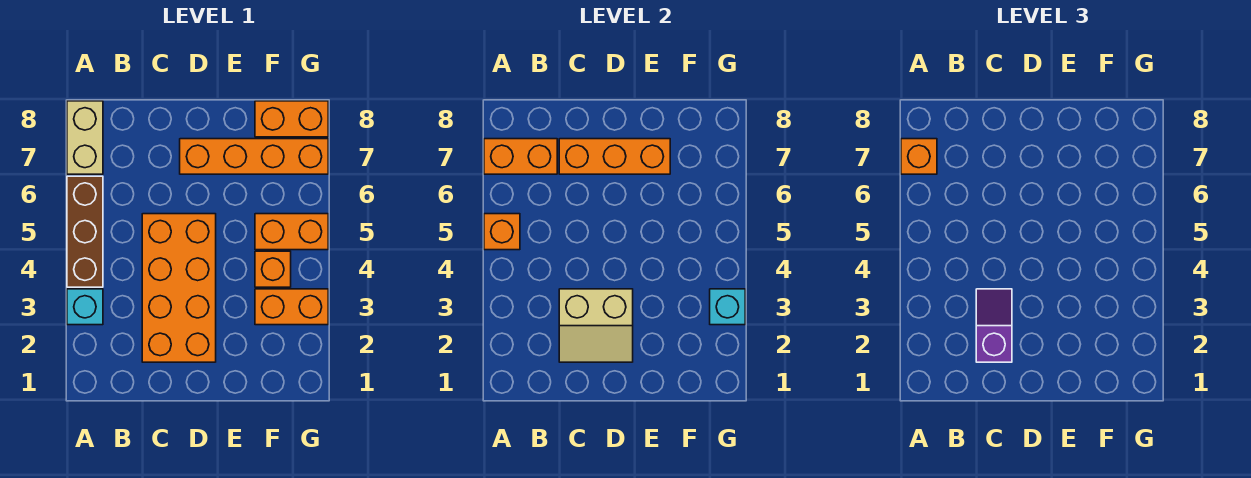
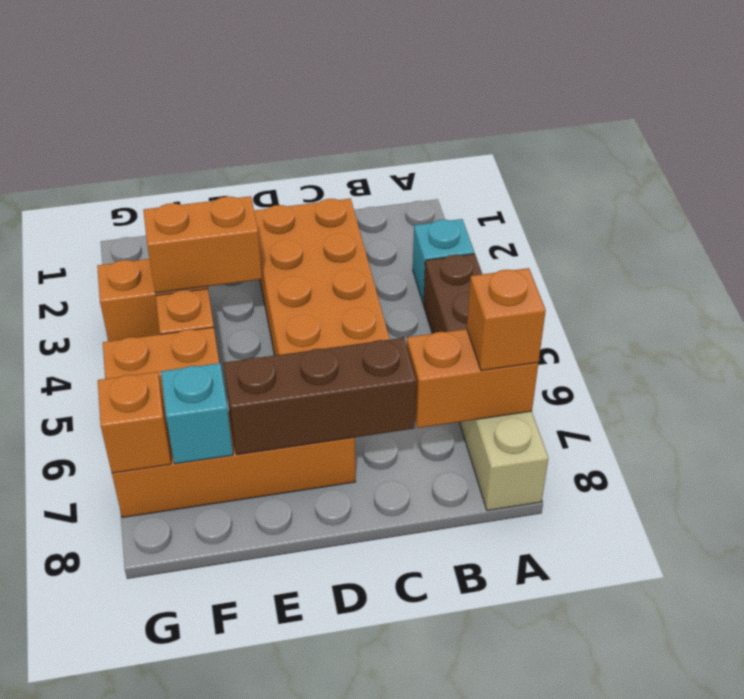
orange brick A5 level 2 -> orange brick G7 level 2
tan slope C2:D3 level 2 top 3 -> none
purple slope C2:C3 level 3 top 2 -> none
orange brick C7:E7 level 2 -> brown brick C7:E7 level 2
orange brick F8:G8 level 1 -> orange brick E3:F3 level 2
cyan brick G3 level 2 -> cyan brick F7 level 2

